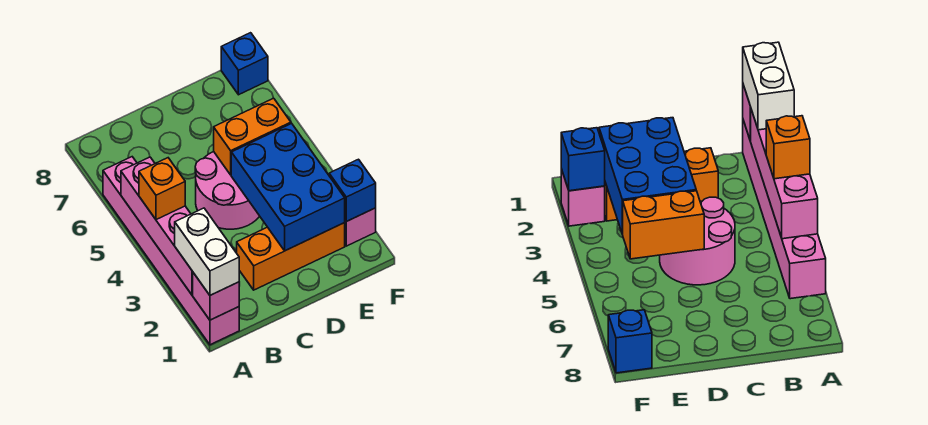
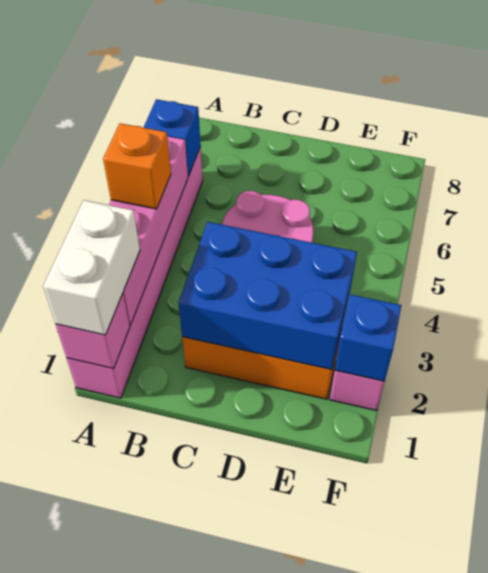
blue brick D2:E4 level 2 -> blue brick C2:E3 level 2
orange brick D5:E5 level 2 -> none
blue brick F8 level 1 -> blue brick A6 level 2

